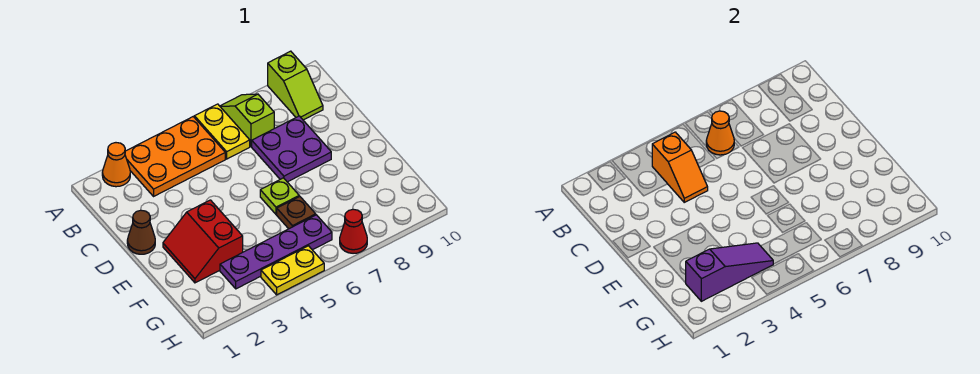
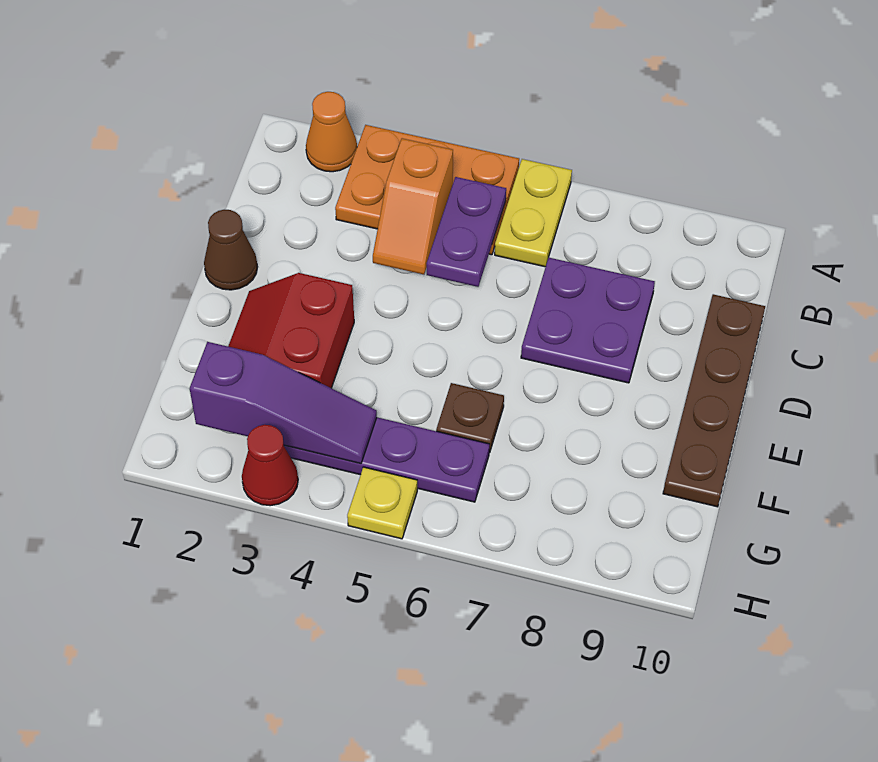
lime slope A7:B7 level 1 top B -> none
lime slope A9:B9 level 1 top A -> none
none -> purple plate B5:C5 level 2
orange cone B6 level 2 -> none
none -> brown plate C10:F10 level 1
lime plate E6 level 1 -> none
yellow plate H4:H5 level 1 -> yellow plate H5 level 1
red cone H7 level 1 -> red cone H3 level 1

